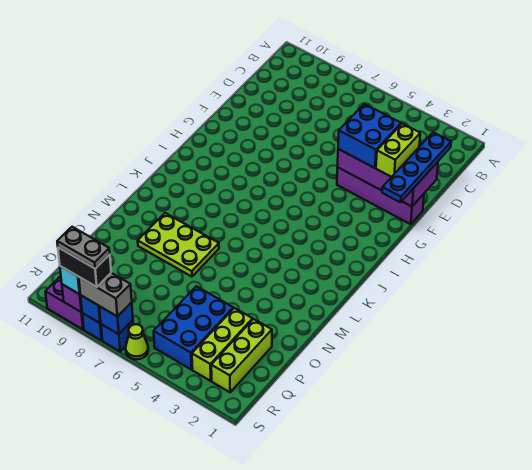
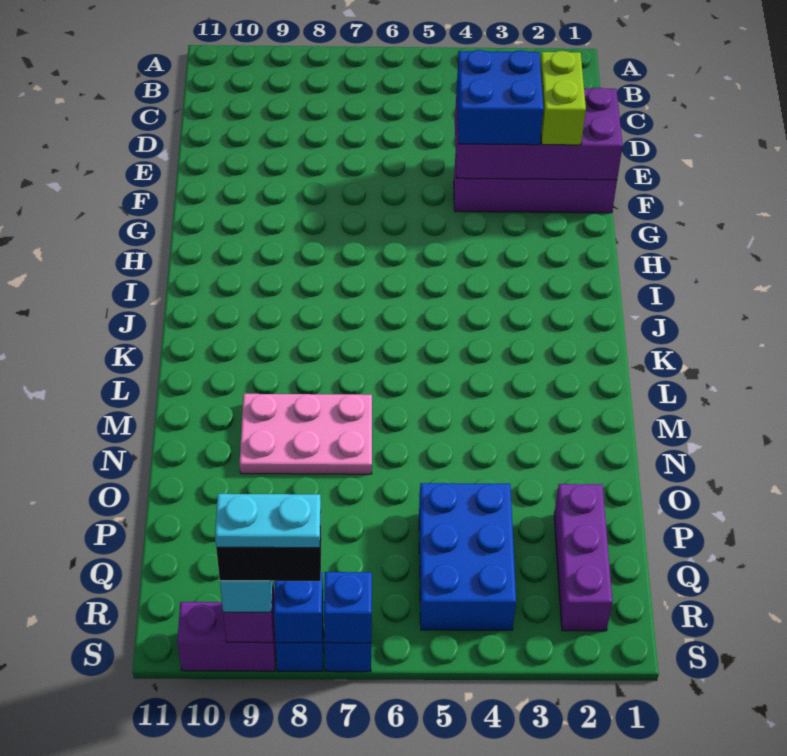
blue plate D1:G1 level 3 -> none
lime plate M7:N9 level 1 -> pink plate M7:N9 level 1
lime brick P2:R2 level 1 -> purple brick P2:R2 level 1
lime brick P3:R3 level 1 -> none
lime cone S6 level 1 -> none
grey brick S7:S8 level 3 -> none
grey plate S8:S9 level 5 -> cyan plate S8:S9 level 5

